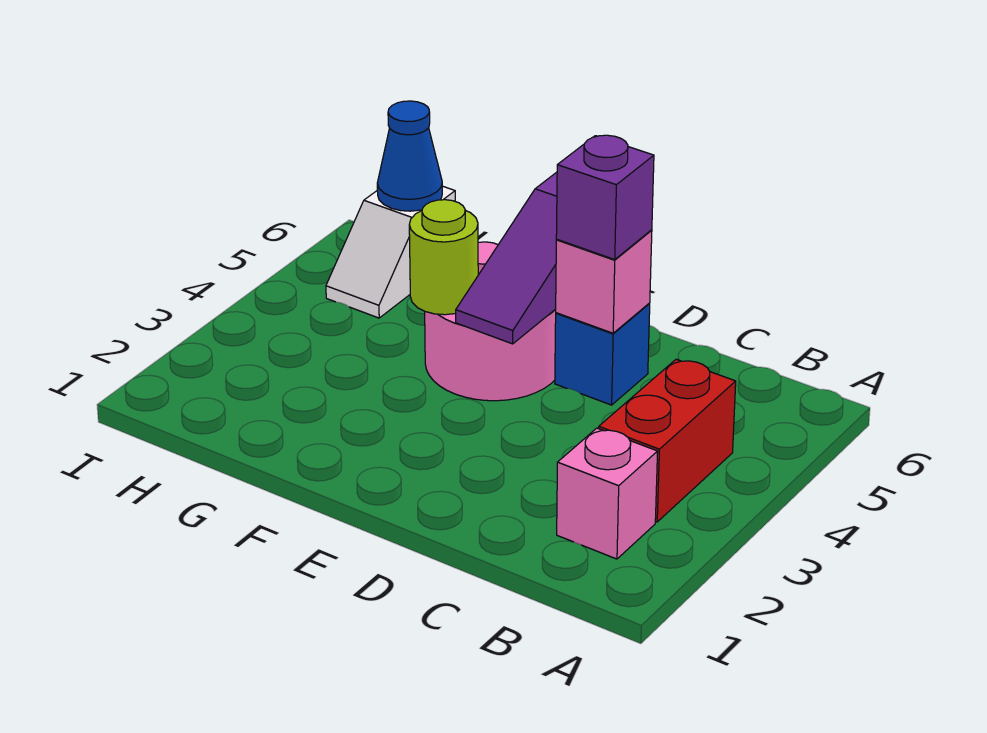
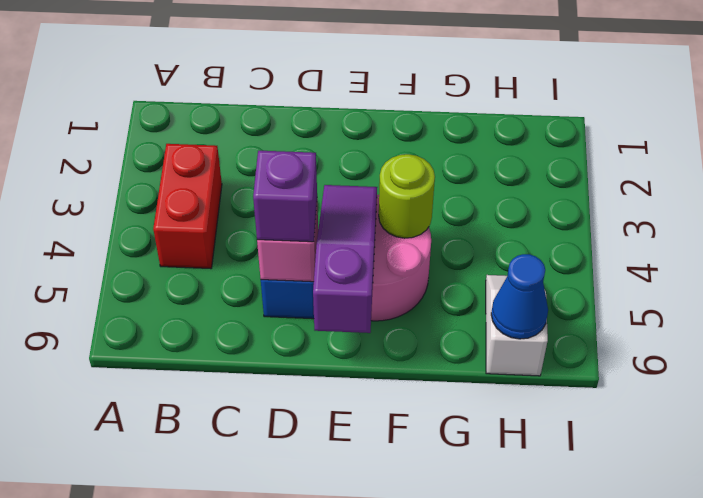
pink brick B2 level 1 -> none

